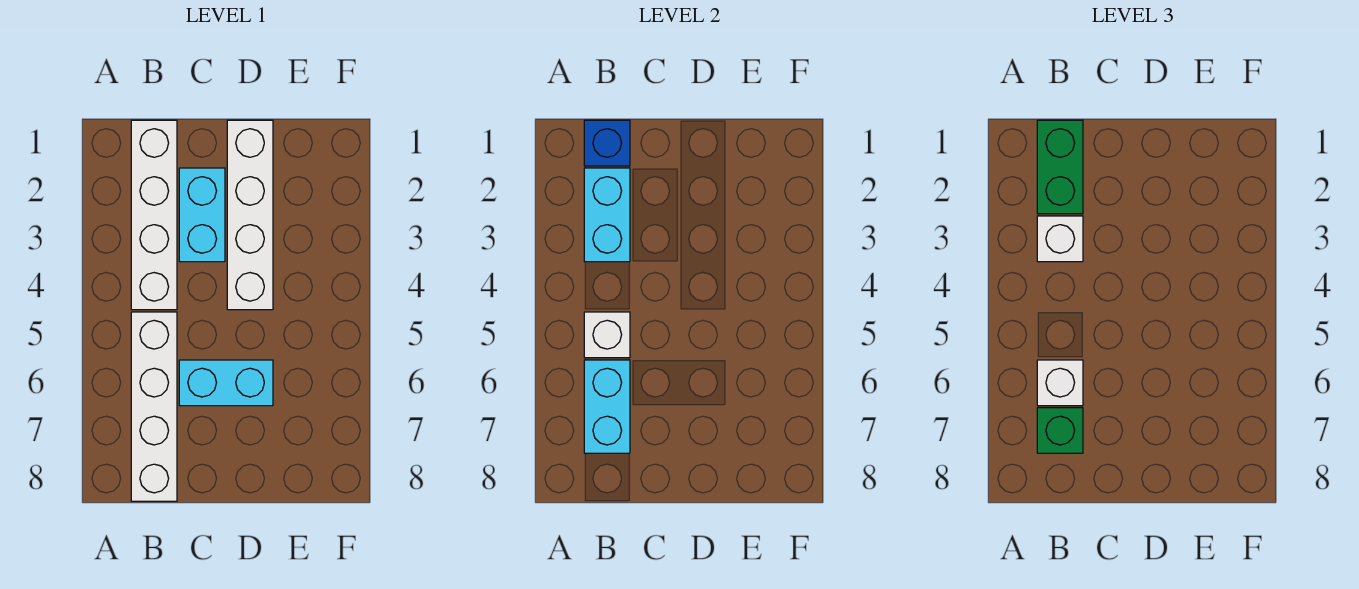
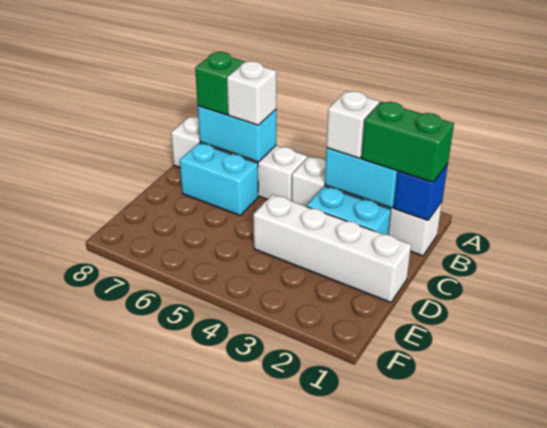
white brick B5 level 2 -> none
cyan brick C6:D6 level 1 -> cyan brick C6:C7 level 1

